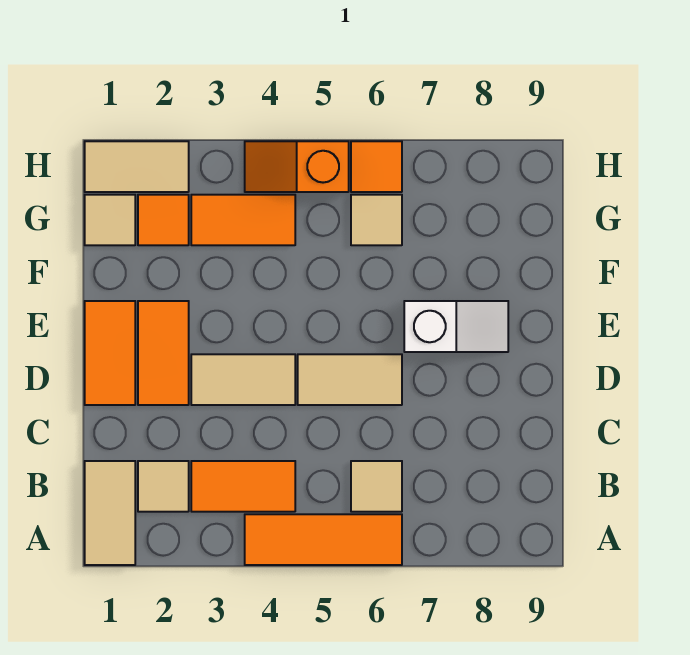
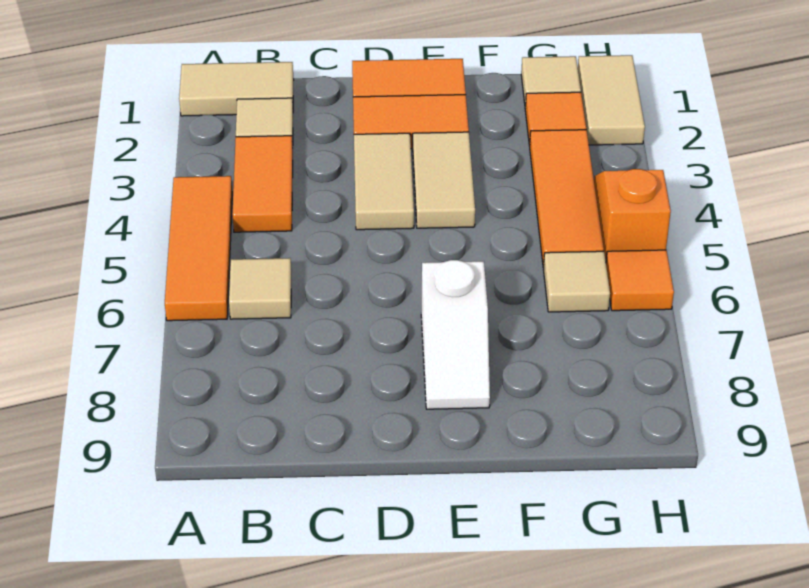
tan tile D5:D6 level 1 -> tan tile E3:E4 level 1
orange tile G3:G4 level 1 -> orange tile G3:G5 level 1

